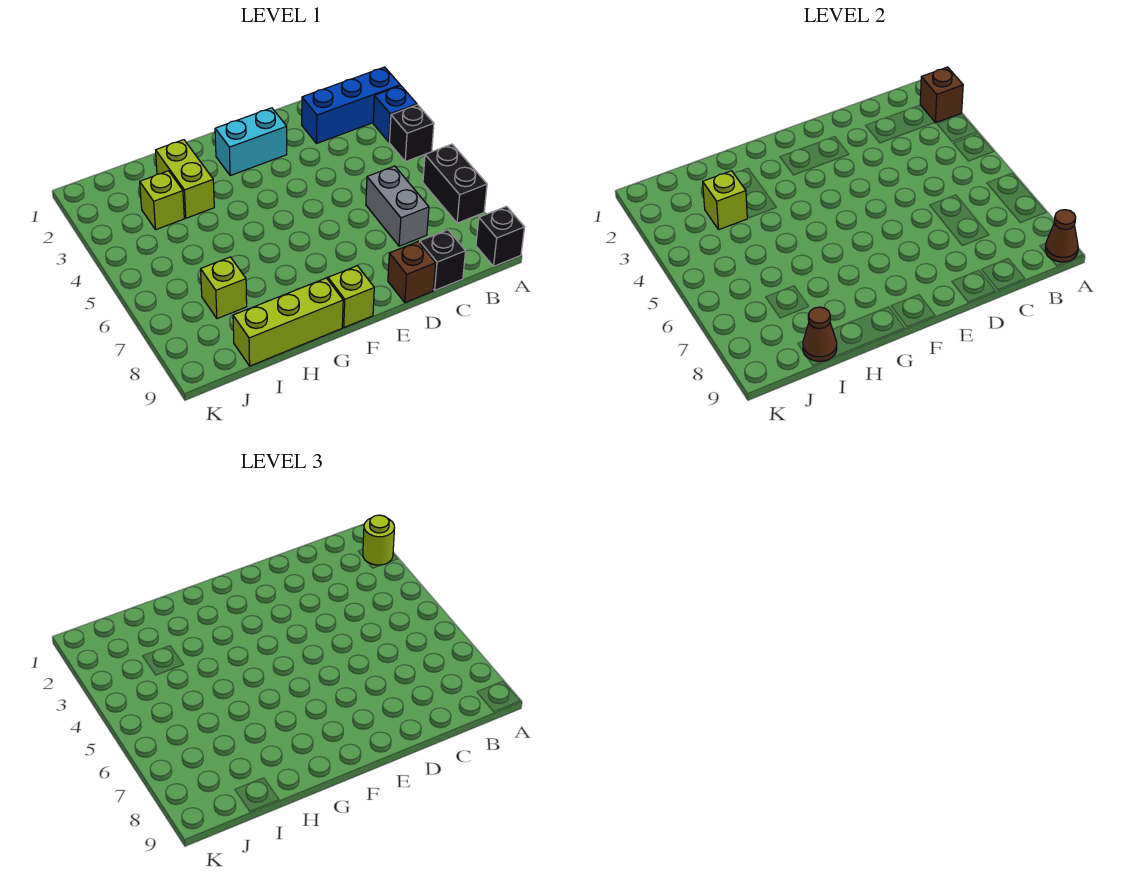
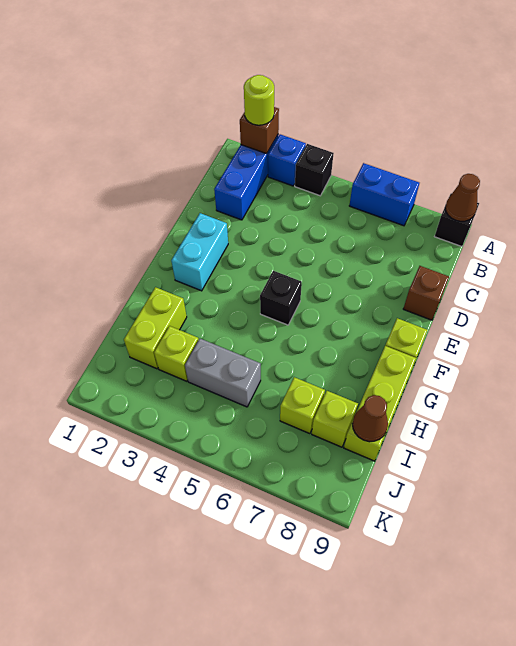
black brick A6:A7 level 1 -> blue brick A6:A7 level 1
grey brick C6:C7 level 1 -> grey brick I4:I5 level 1
black brick C9 level 1 -> black brick F5 level 1
lime brick H2:H3 level 1 -> lime brick H2:I2 level 1
lime brick I3 level 2 -> lime brick I8 level 1

